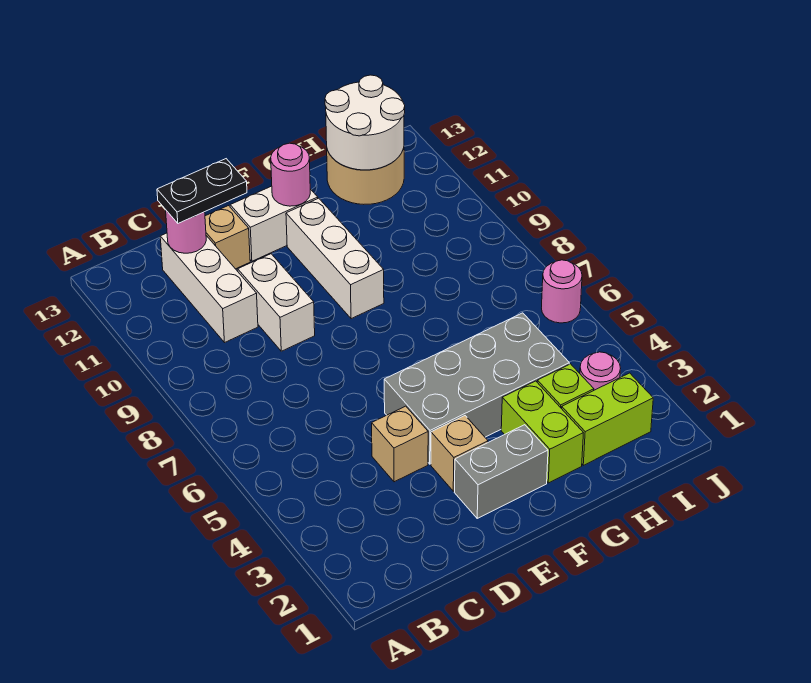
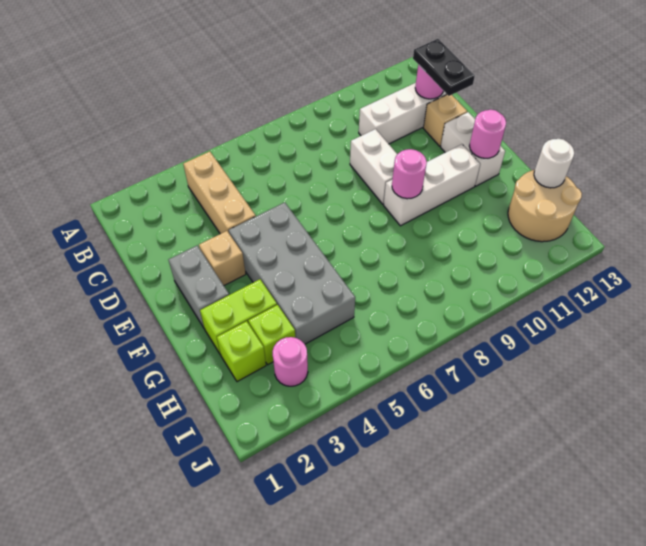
tan brick D4 level 1 -> tan brick B4:D4 level 1
white brick D9:D10 level 1 -> white brick D9:E9 level 1
lime brick H2:I2 level 1 -> lime brick H2 level 1
white round brick H12:I13 level 2 -> white round brick H13 level 2
pink round brick J6 level 1 -> pink round brick F9 level 2

